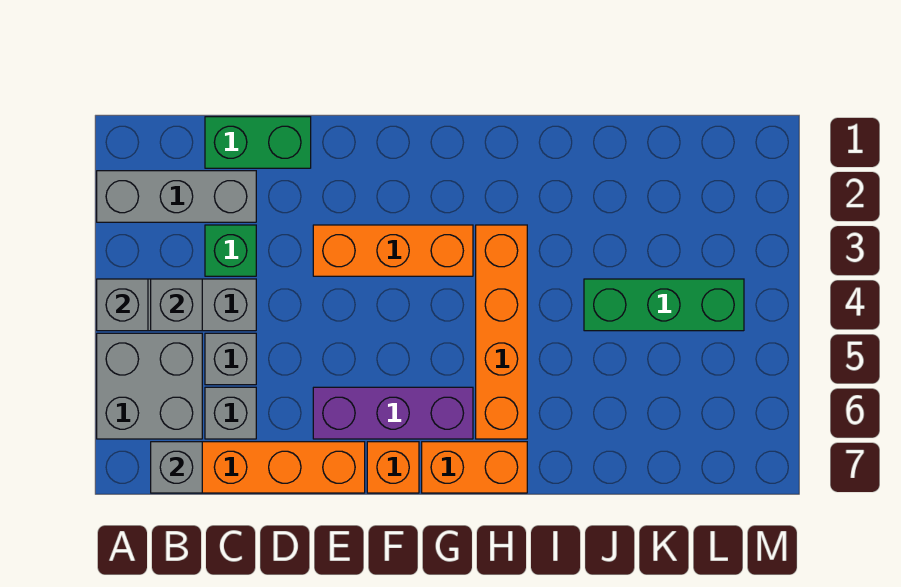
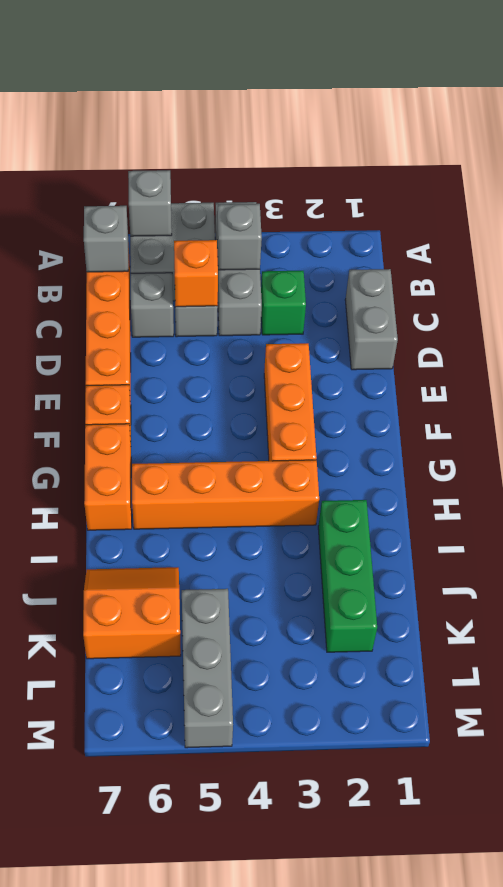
grey brick A2:C2 level 1 -> grey brick K5:M5 level 1
grey brick A4 level 2 -> grey brick A6 level 2
green brick C1:D1 level 1 -> grey brick C1:D1 level 1
none -> orange brick C5 level 2
purple brick E6:G6 level 1 -> none
green brick J4:L4 level 1 -> green brick I2:K2 level 1
none -> orange slope J6:K7 level 1 top K

